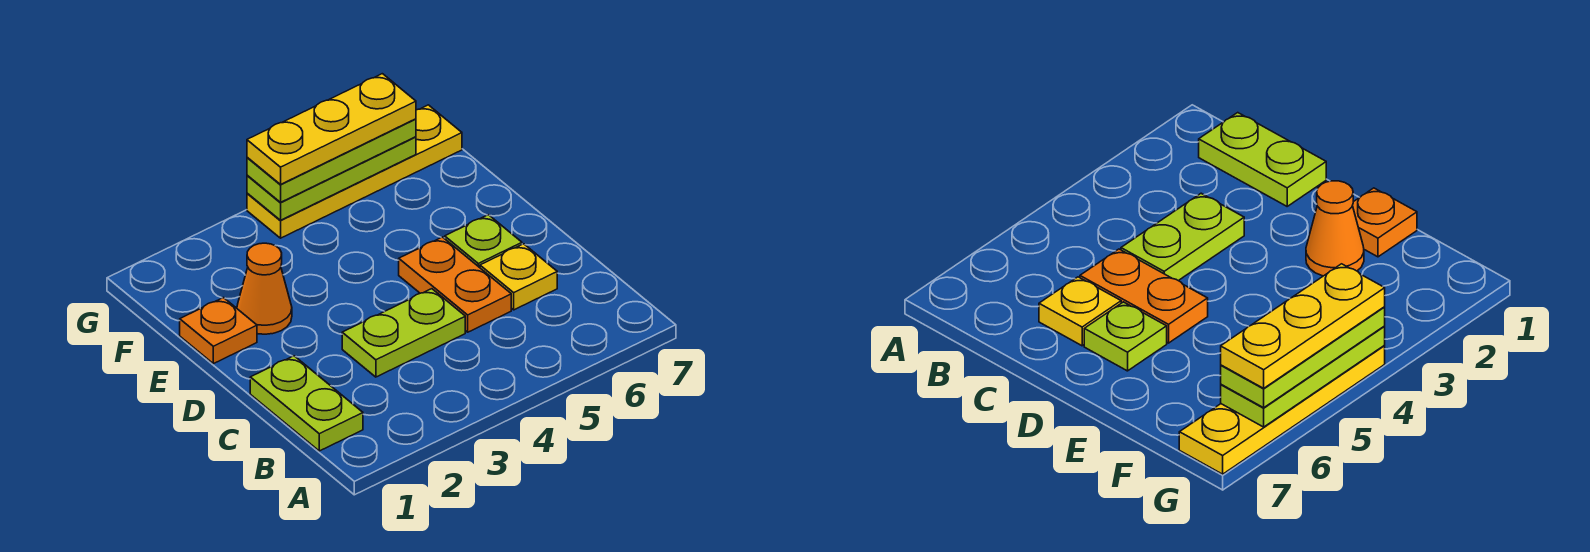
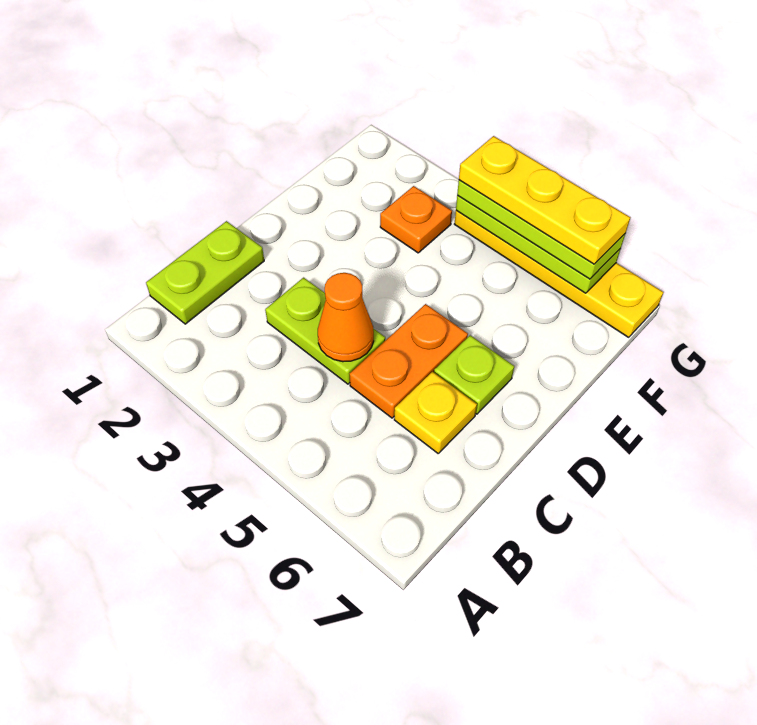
orange plate E1 level 1 -> orange plate F3 level 1
orange cone E2 level 1 -> orange cone C4 level 2

